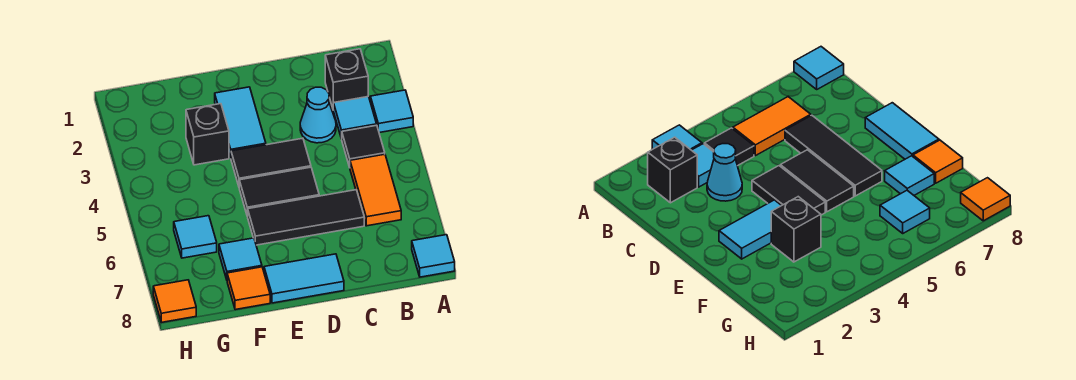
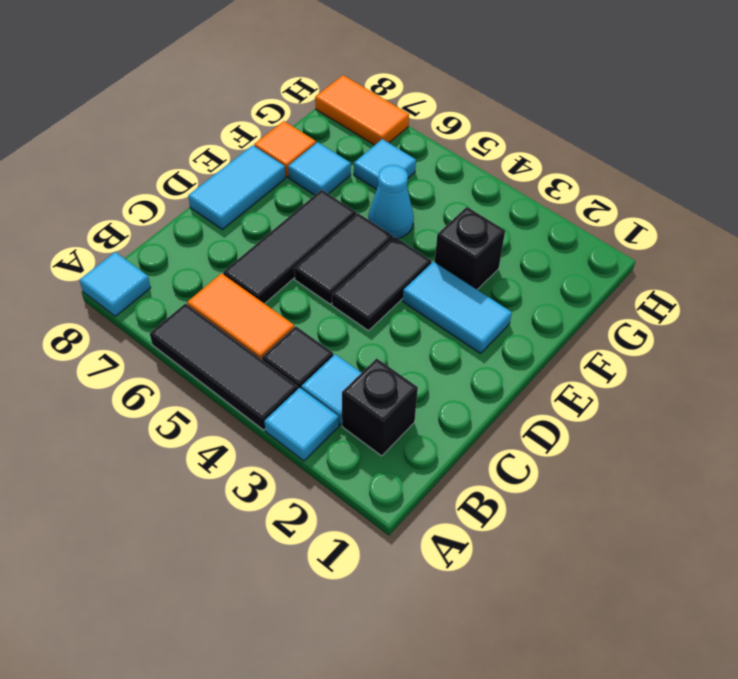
none -> black tile A4:A6 level 1
cyan cone C3 level 1 -> cyan cone F5 level 1
orange tile H8 level 1 -> orange tile H7:H8 level 1

